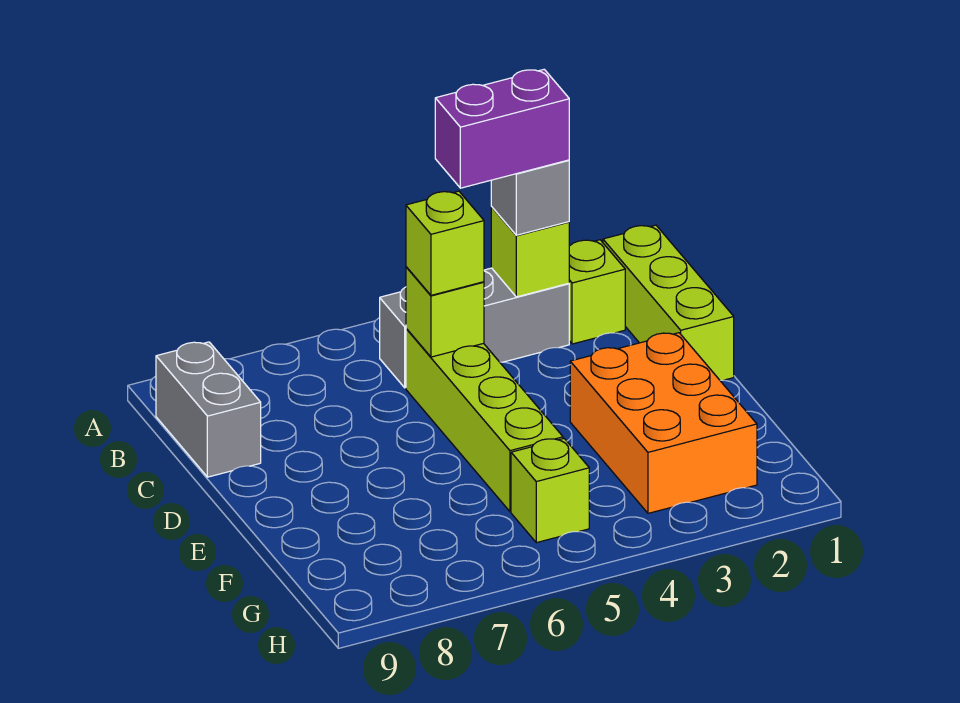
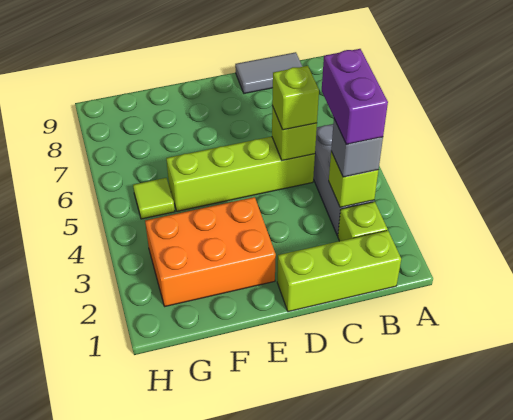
grey brick B9:C9 level 1 -> grey tile B9:C9 level 1
lime brick G5 level 1 -> lime tile G5 level 1

